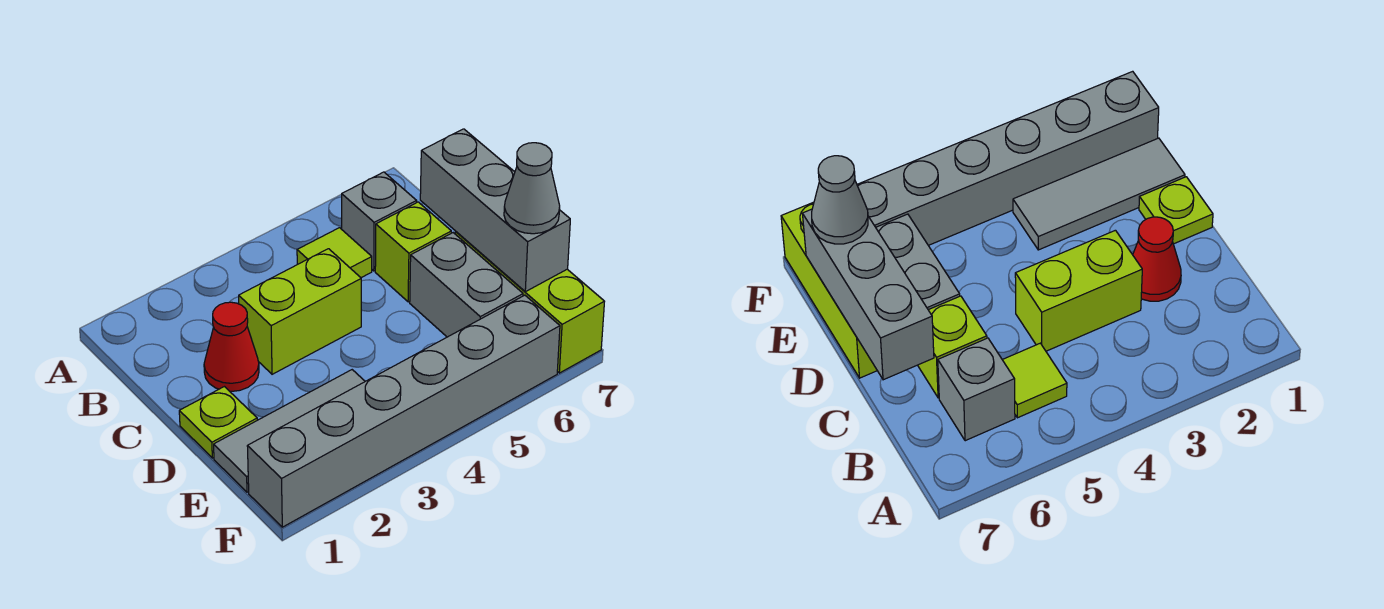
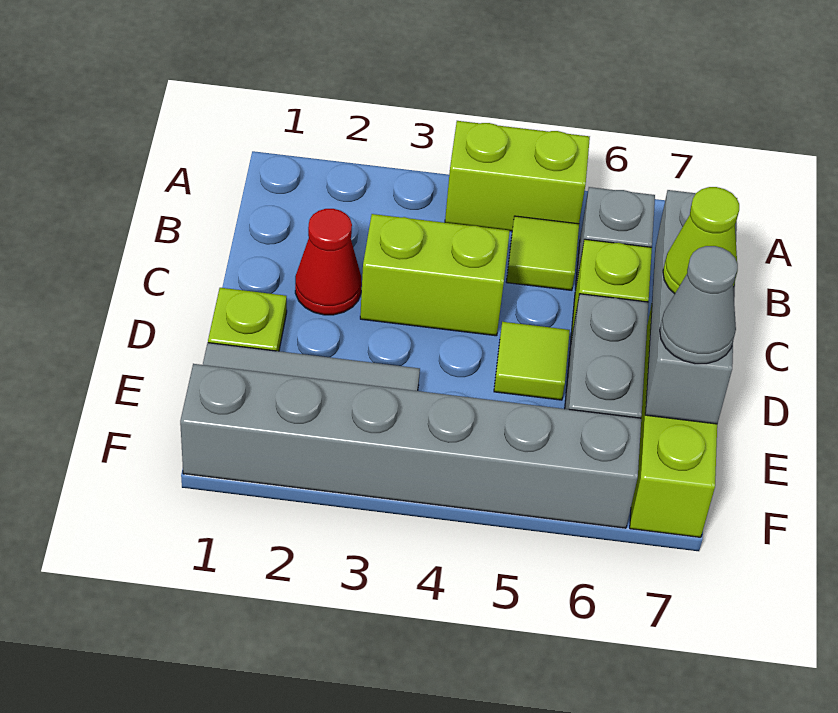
none -> lime brick A4:A5 level 1
none -> lime tile D5 level 1
none -> lime cone D7 level 3

